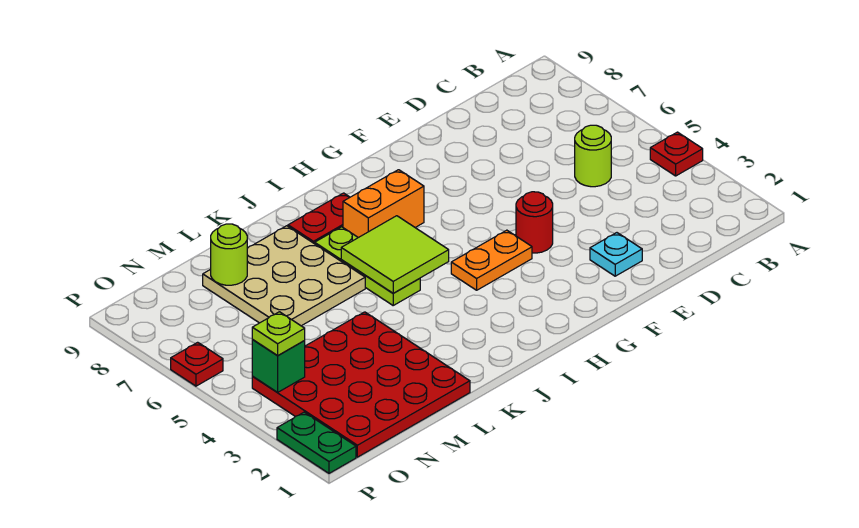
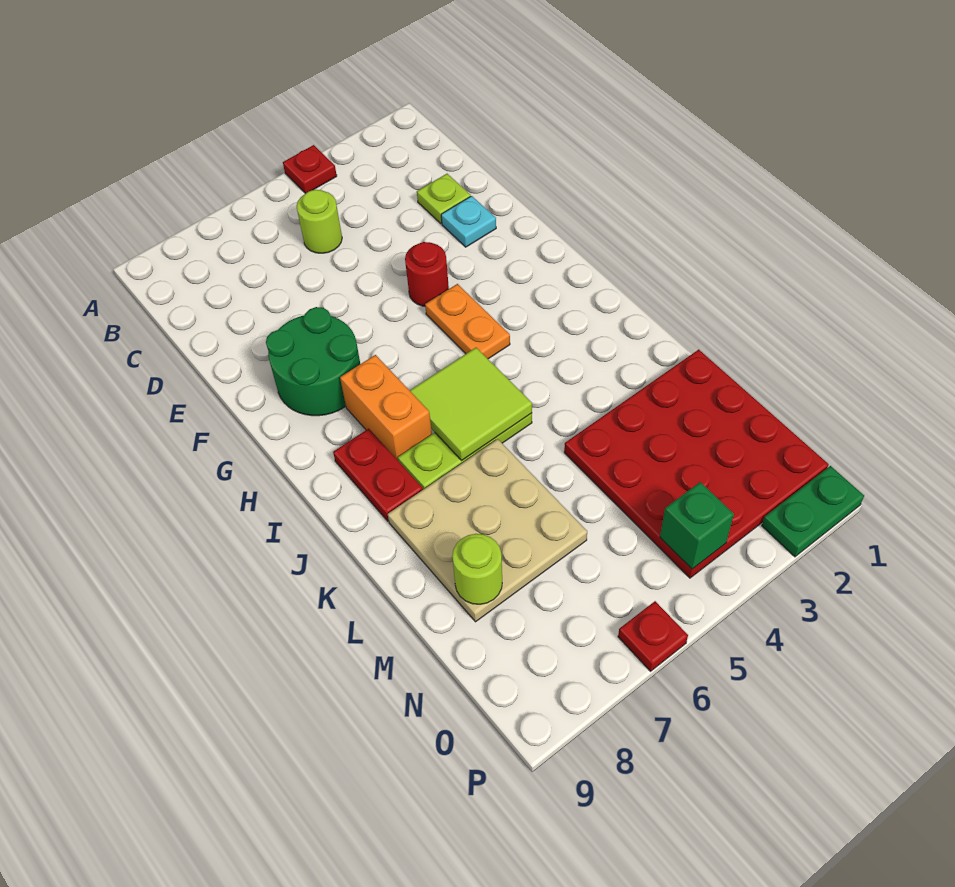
none -> green round brick F7:G8 level 1
lime plate O4 level 3 -> lime plate D2 level 1

